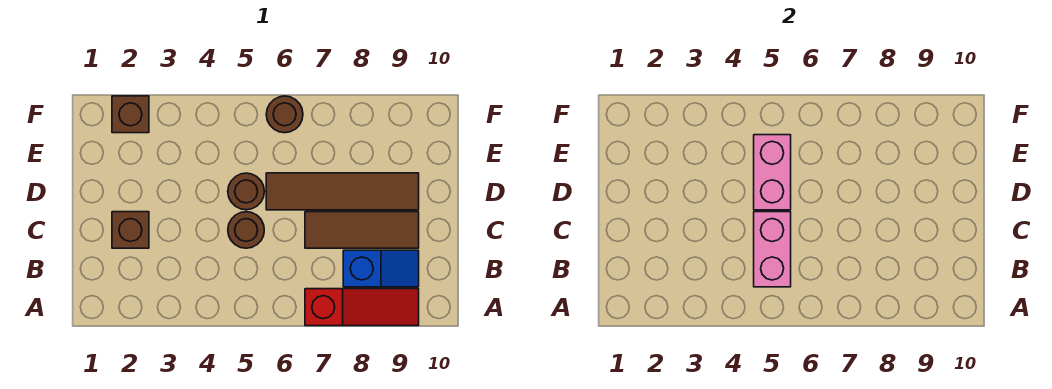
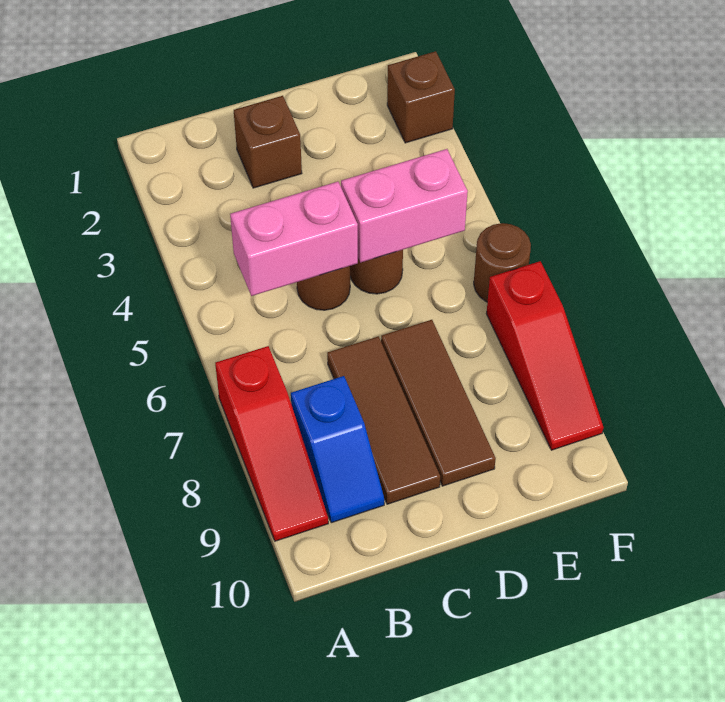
brown tile D6:D9 level 1 -> brown tile D7:D9 level 1
none -> red slope F7:F9 level 1 top 7

